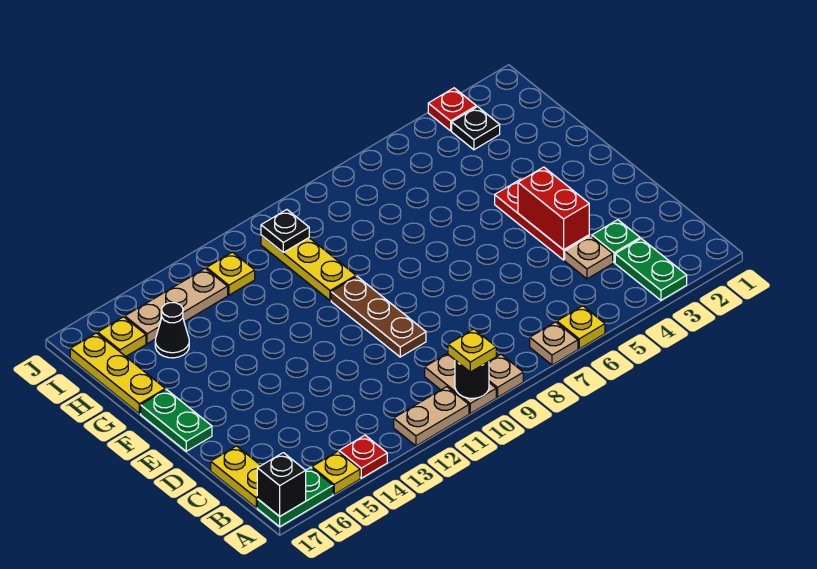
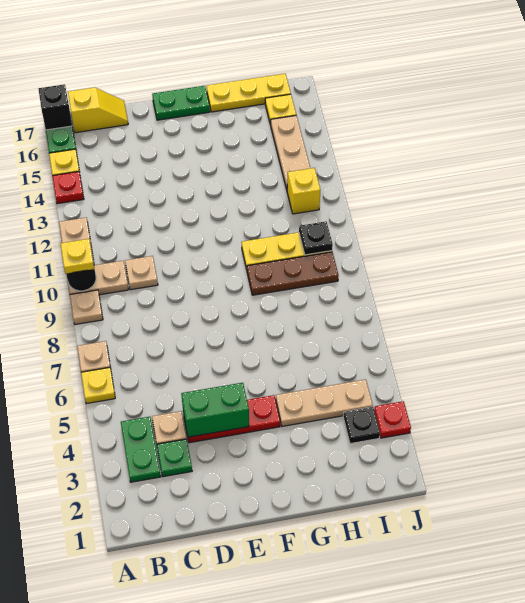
green plate A3:B3 level 1 -> green plate B3:B4 level 1
yellow plate B17:C17 level 1 -> yellow slope B17:C17 level 1 top B
none -> tan plate C10 level 1
red brick D4:E4 level 2 -> green brick D4:E4 level 2
brown plate D10:F10 level 1 -> brown plate G9:I9 level 1
none -> tan plate G4:I4 level 1
black cone H15 level 1 -> none
yellow plate I12 level 1 -> yellow brick I12 level 1

